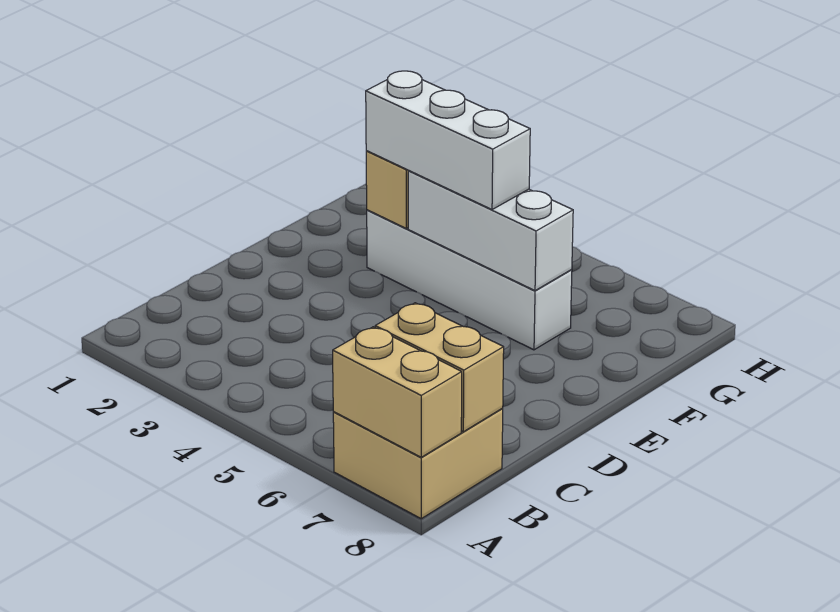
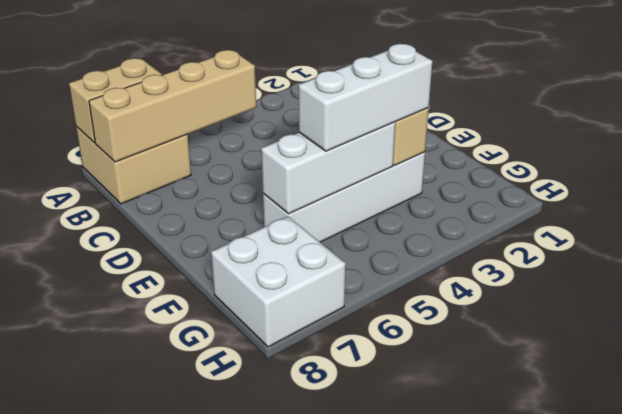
tan brick B7:B8 level 2 -> tan brick B5:B8 level 2
none -> white brick G7:H8 level 1

